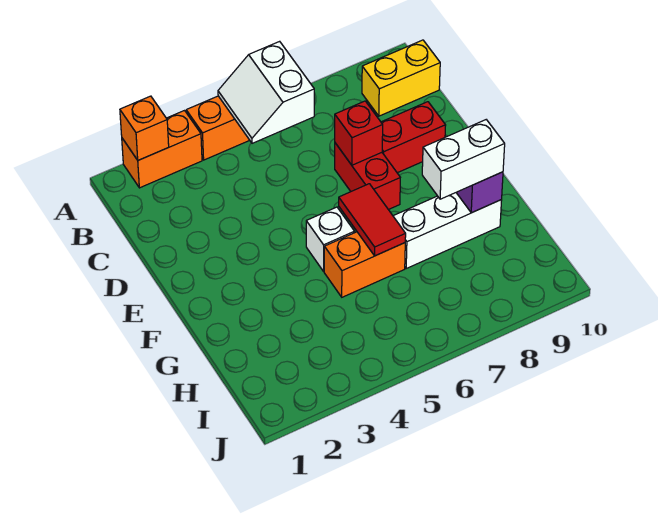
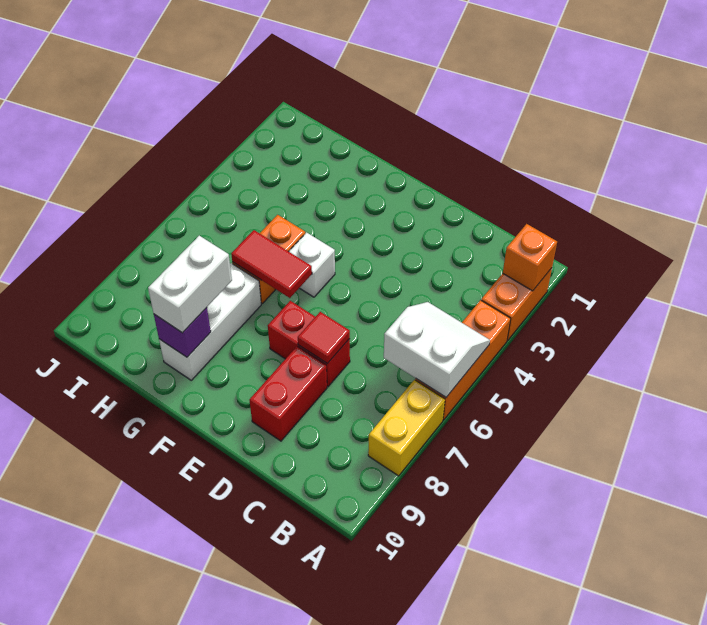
yellow brick B9:B10 level 1 -> yellow brick A7:A8 level 1
red brick D7 level 2 -> red tile D7 level 2

